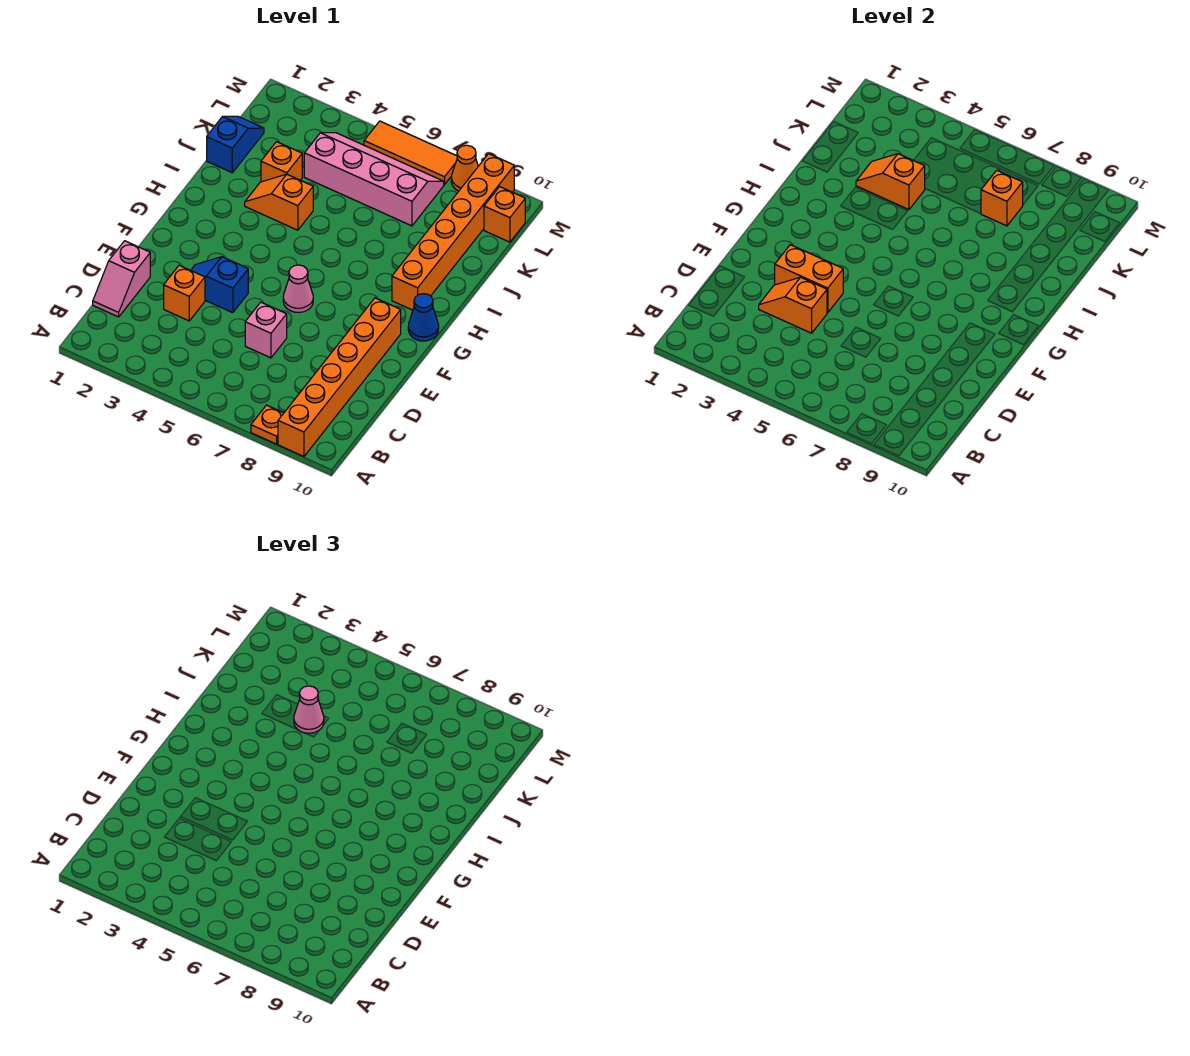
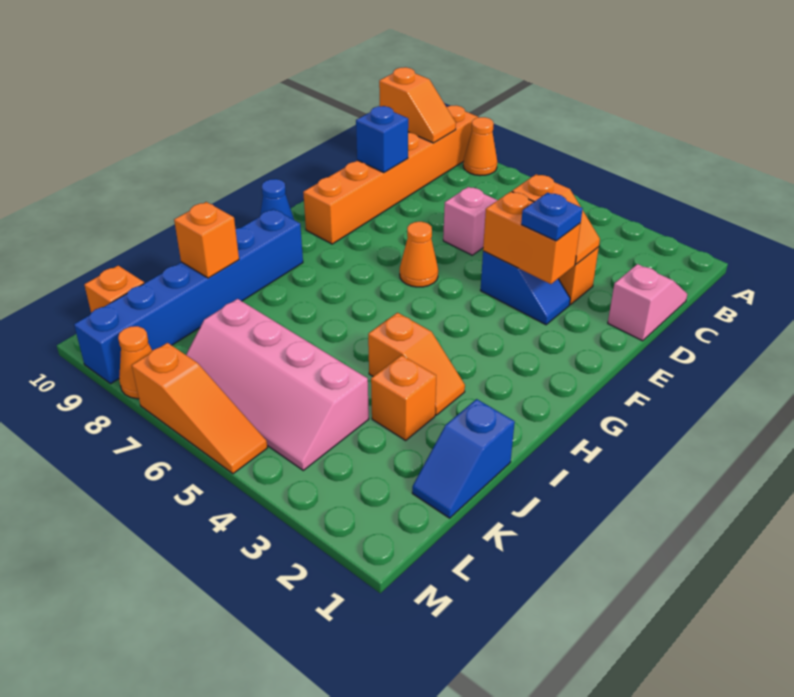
orange plate A8 level 1 -> orange cone A8 level 1
none -> blue brick D9 level 2
none -> blue plate E3 level 3
pink cone F6 level 1 -> orange cone F6 level 1
orange brick H9:M9 level 1 -> blue brick H9:M9 level 1
orange slope J3:J4 level 2 top 4 -> orange slope B9:B10 level 2 top 10
pink cone J4 level 3 -> none
orange brick K7 level 2 -> orange brick J9 level 2
orange tile M5:M7 level 1 -> orange slope M5:M7 level 1 top 7

